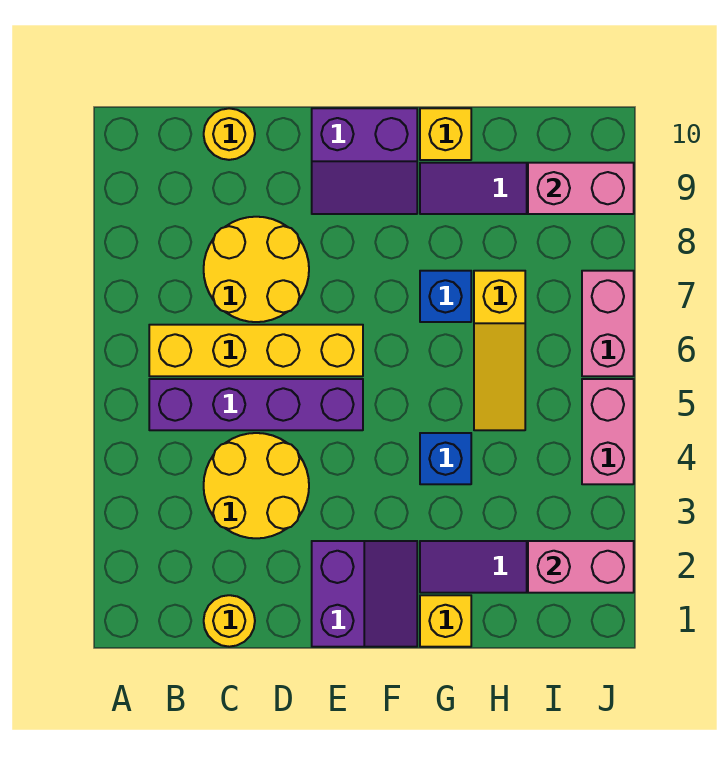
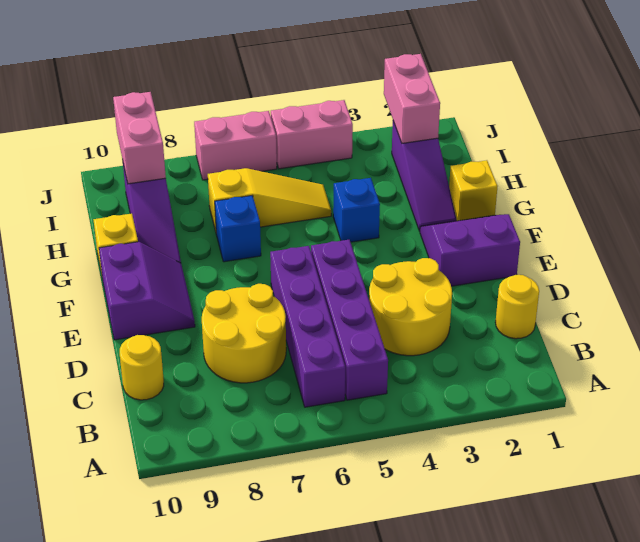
yellow brick B6:E6 level 1 -> purple brick B6:E6 level 1

